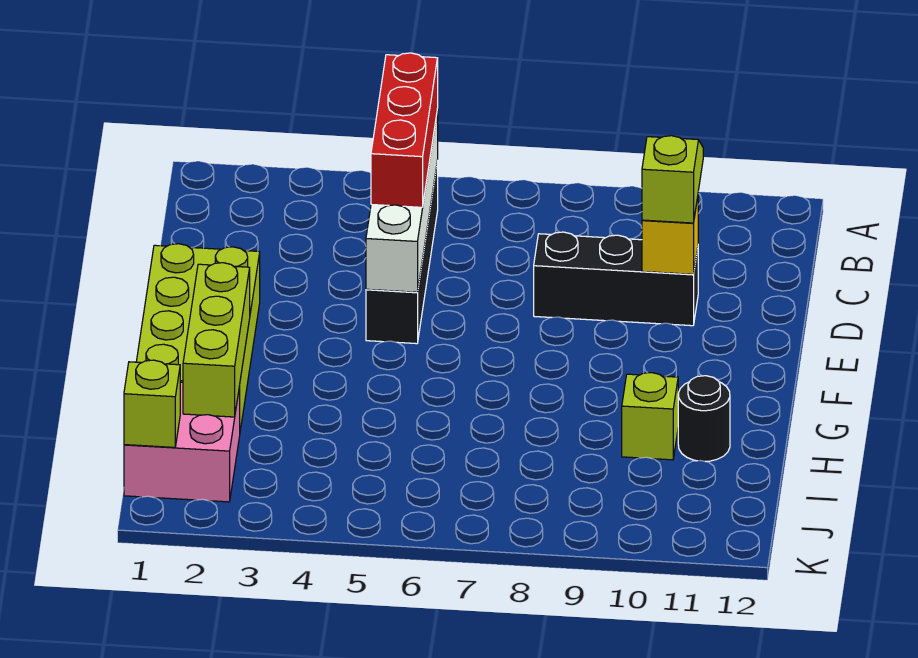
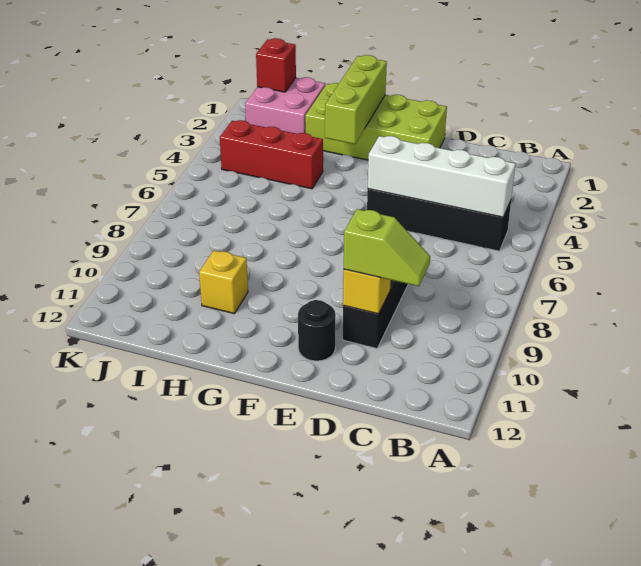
red brick B5:D5 level 3 -> red brick H4:J4 level 1
lime brick G2:I2 level 2 -> lime brick G1:G3 level 2
lime brick H10 level 1 -> yellow brick H10 level 1
black round brick H11 level 1 -> black round brick E11 level 1
lime brick J1 level 2 -> red brick J1 level 2

